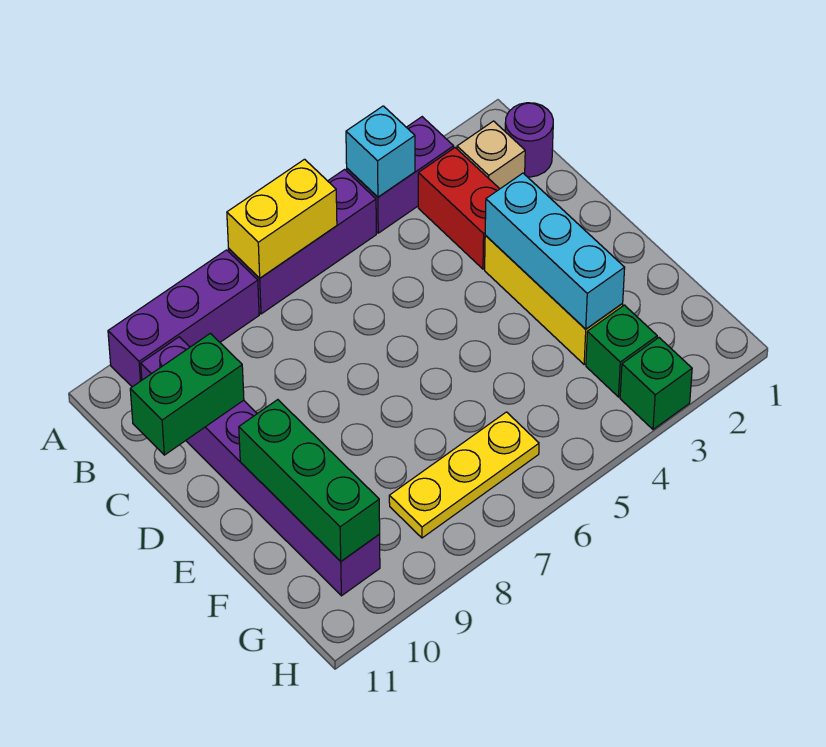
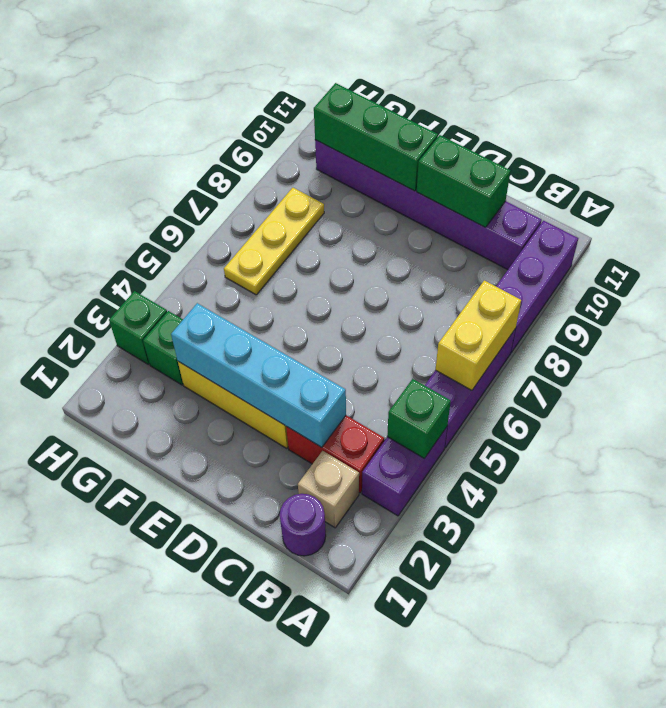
cyan brick A4 level 2 -> green brick A4 level 2
green brick C10:C11 level 2 -> green brick C10:D10 level 2
cyan brick D3:F3 level 2 -> cyan brick C3:F3 level 2

